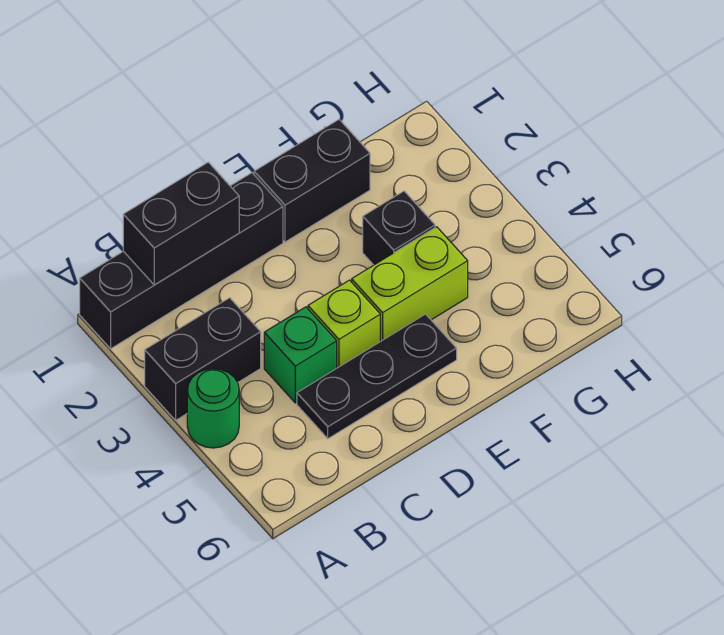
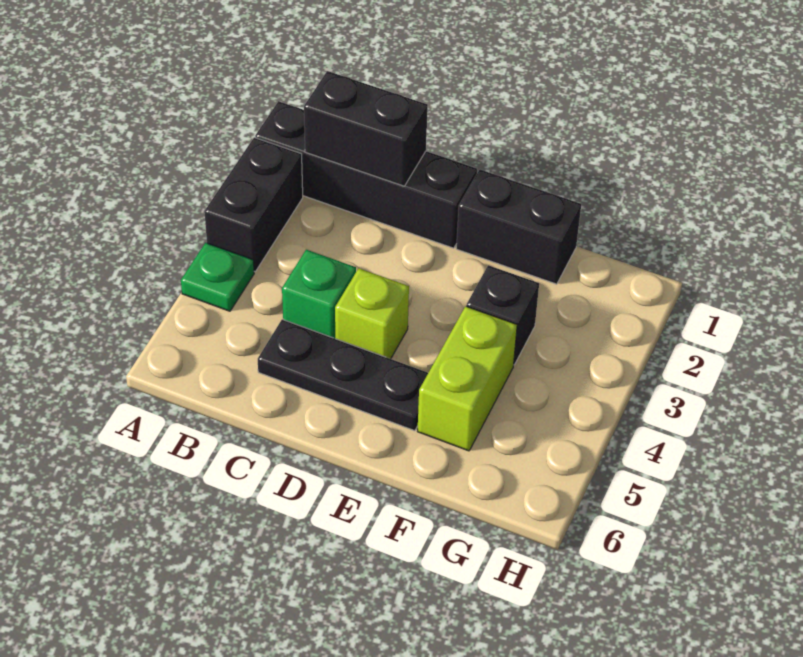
black brick A3:B3 level 1 -> black brick A2:A3 level 1
green round brick A4 level 1 -> green plate A4 level 1
lime brick E4:F4 level 1 -> lime brick F4:F5 level 1

